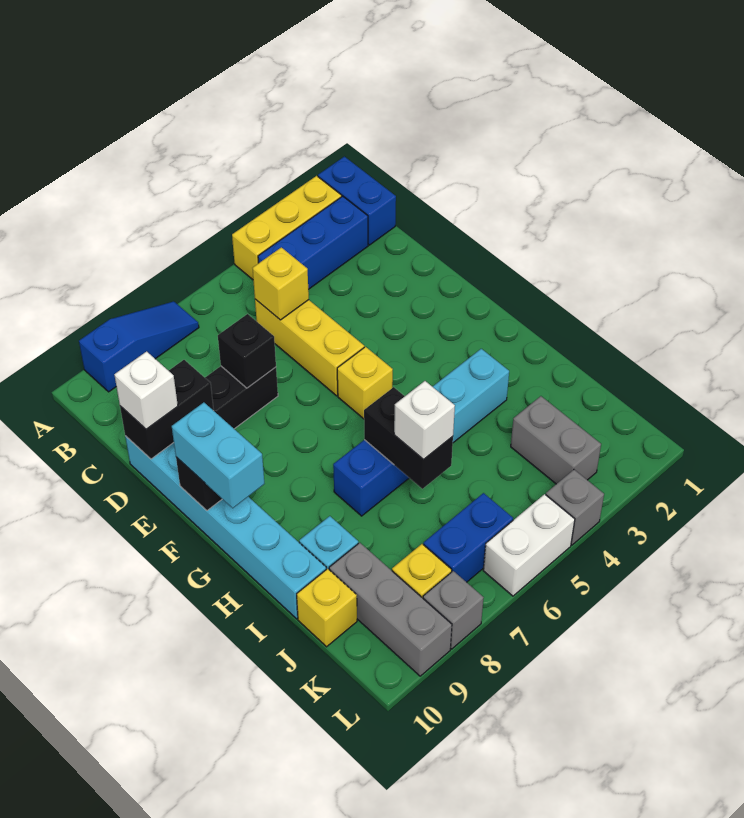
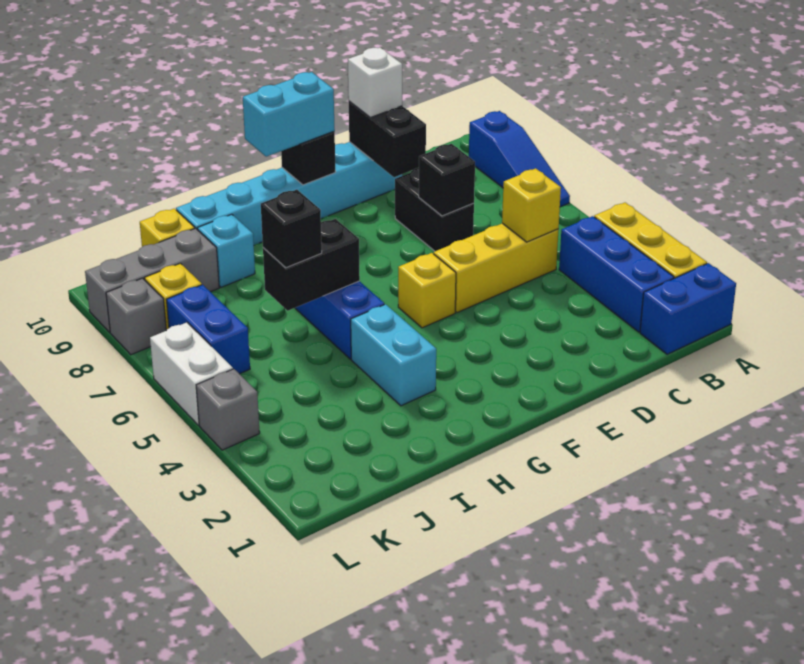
white brick I6 level 3 -> black brick I6 level 3
grey brick J3:K3 level 1 -> none

